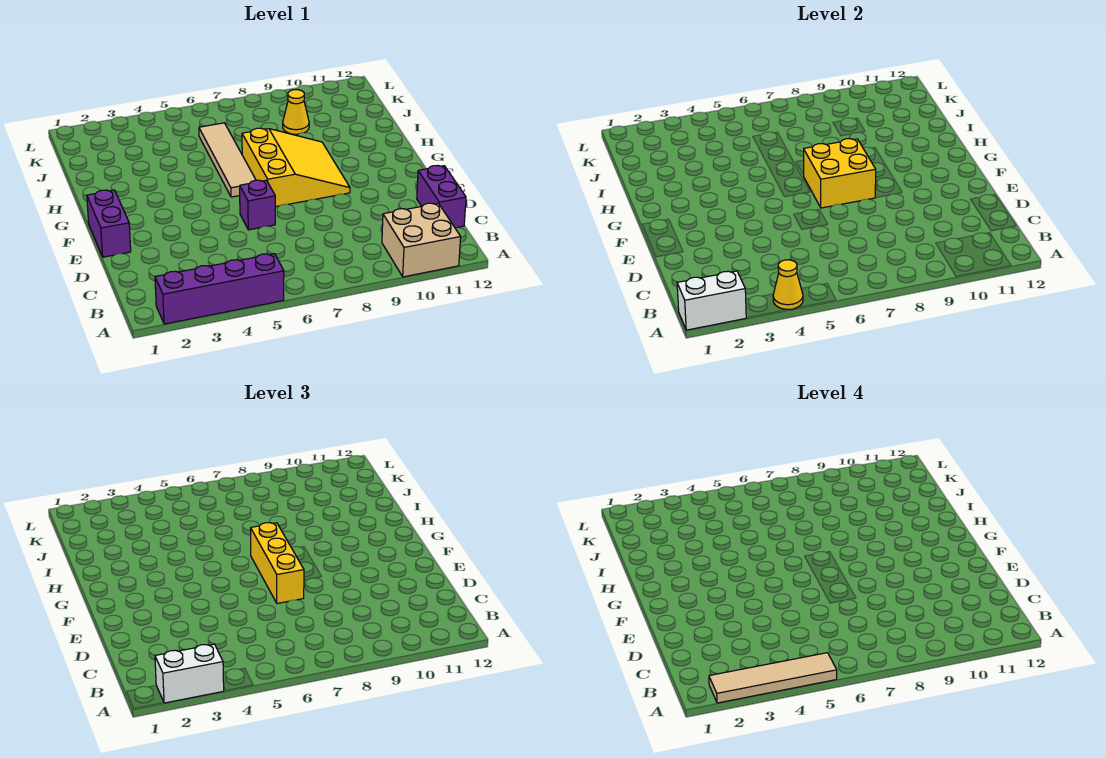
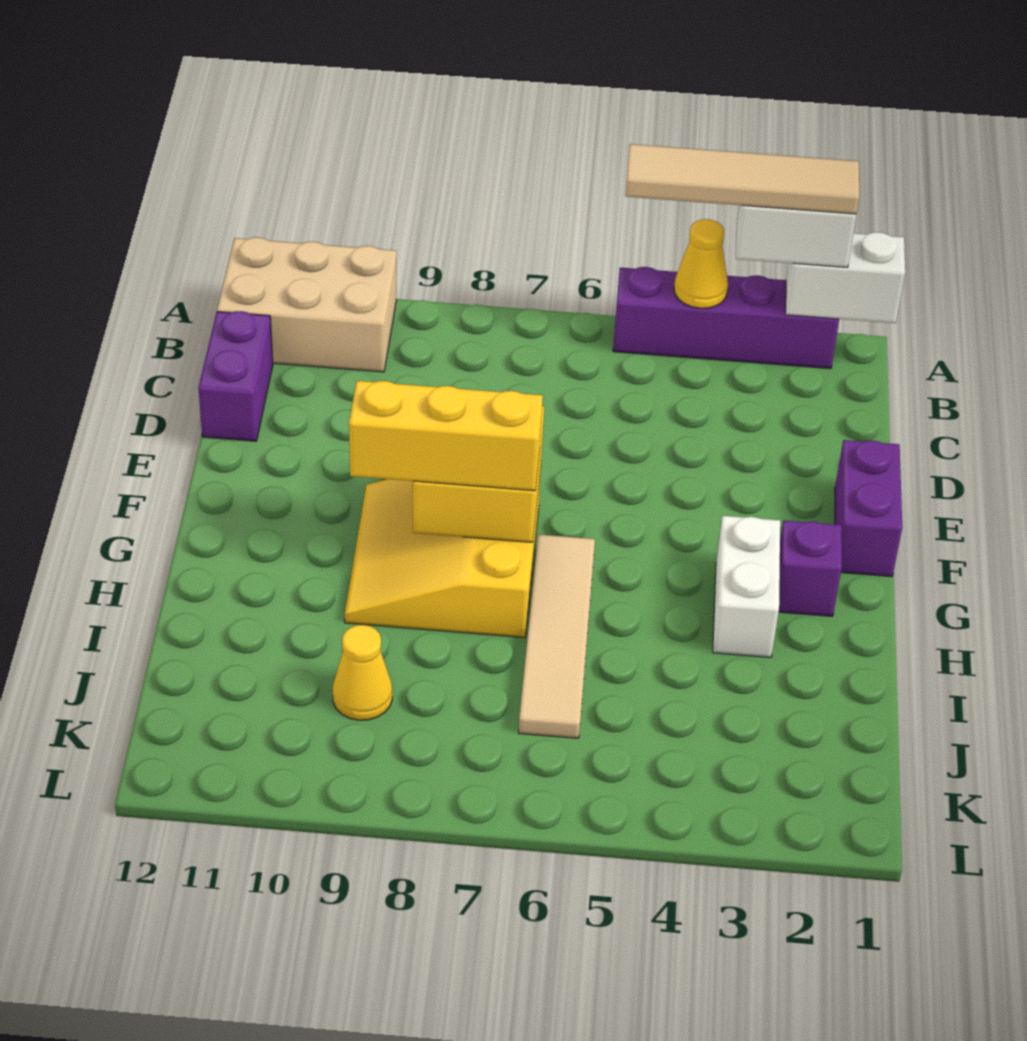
tan brick A10:B11 level 1 -> tan brick A10:B12 level 1
purple brick E6 level 1 -> purple brick G2 level 1
yellow brick E7:G7 level 3 -> yellow brick G7:G9 level 3
none -> white brick G3:H3 level 1

